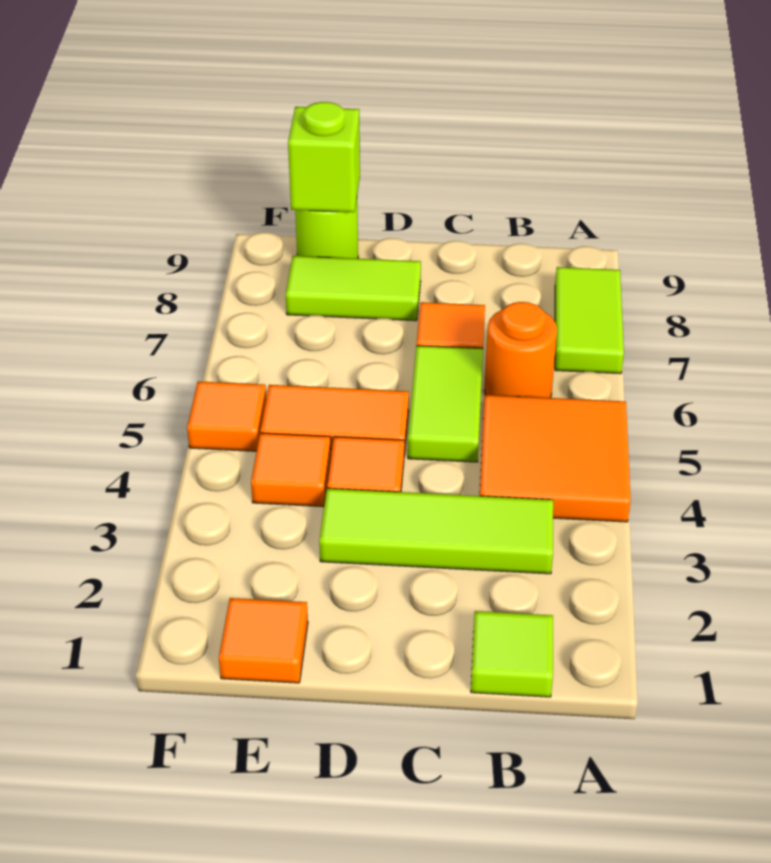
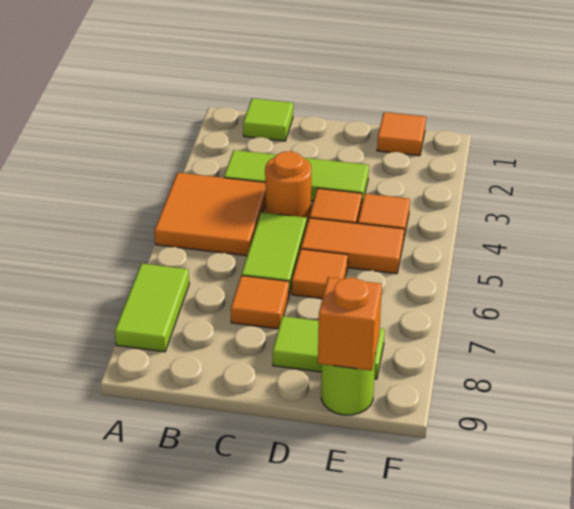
orange round brick B6 level 1 -> orange round brick C4 level 1
lime brick E9 level 2 -> orange brick E9 level 2
orange tile F5 level 1 -> orange tile D6 level 1

